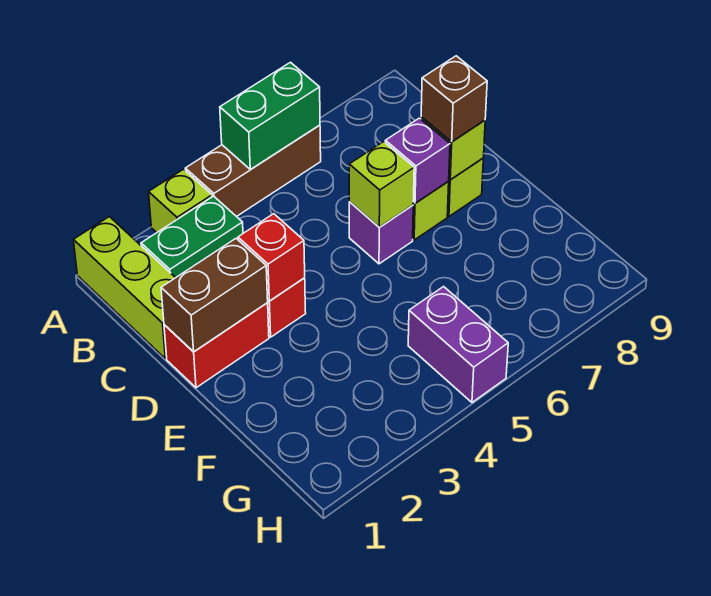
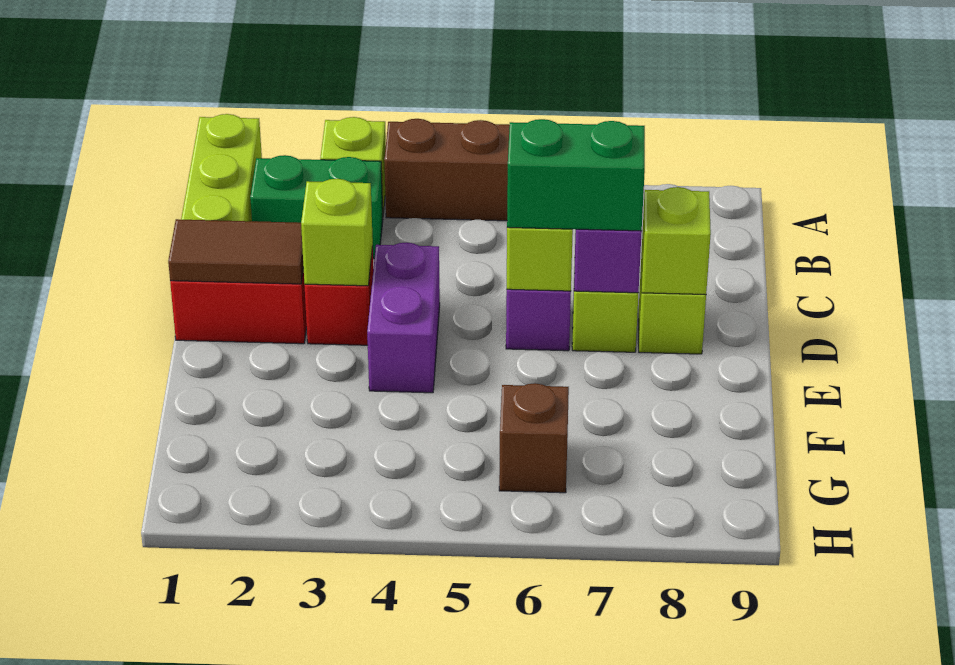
green brick A5:A6 level 2 -> green brick D6:D7 level 3
brown brick D1:D2 level 2 -> brown tile D1:D2 level 2
red brick D3 level 2 -> lime brick D3 level 2
brown brick D8 level 3 -> brown brick G6 level 1
purple brick G5:H5 level 1 -> purple brick D4:E4 level 1

